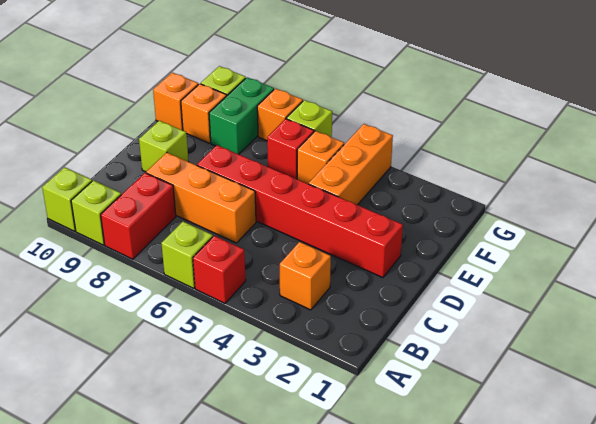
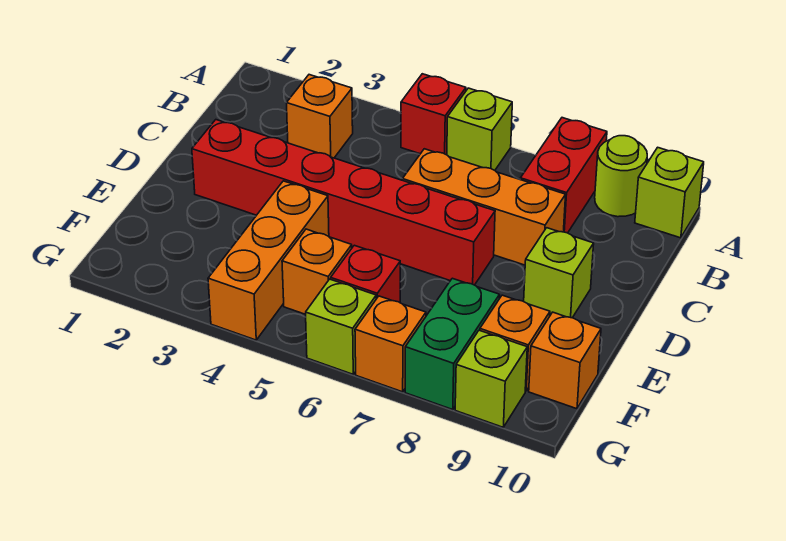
lime brick A9 level 1 -> lime round brick A9 level 1

